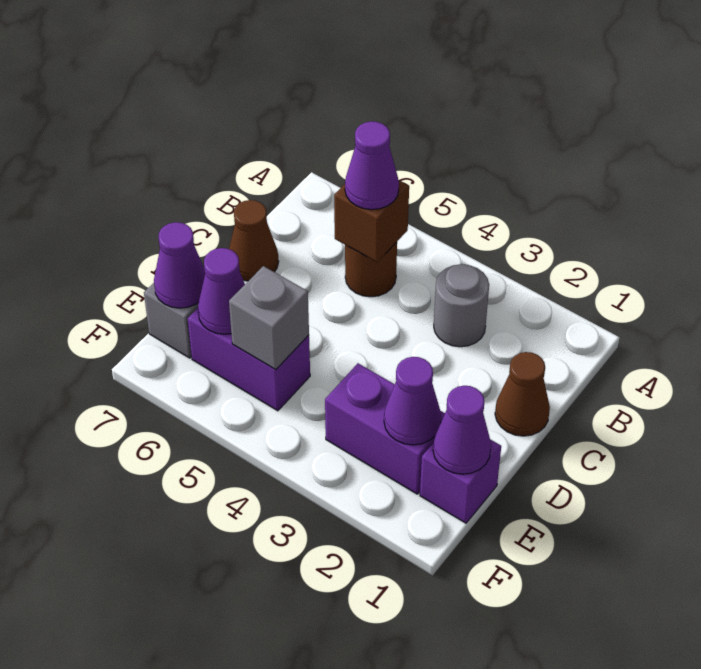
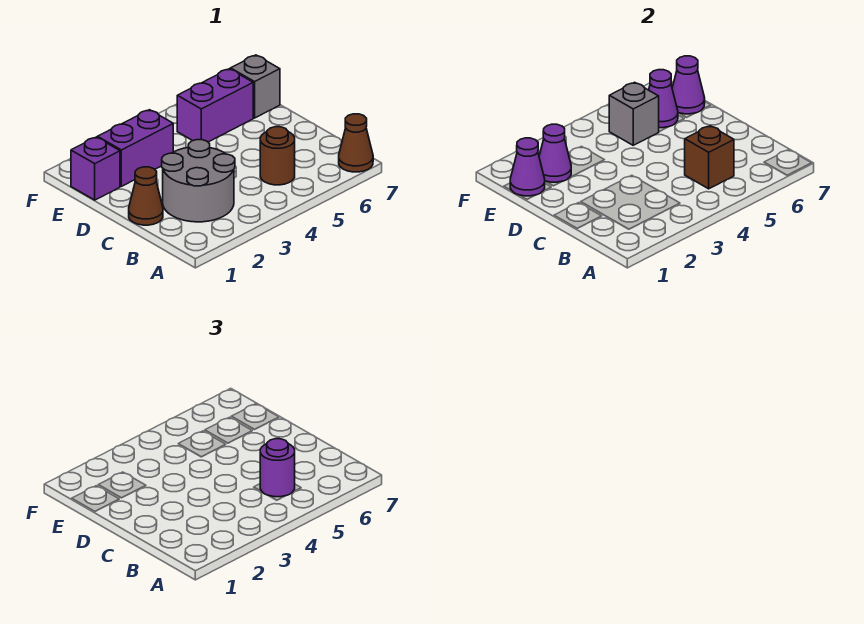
grey round brick B3 level 1 -> grey round brick B2:C3 level 1
purple cone B5 level 3 -> purple round brick B5 level 3
brown cone C7 level 1 -> brown cone A7 level 1

